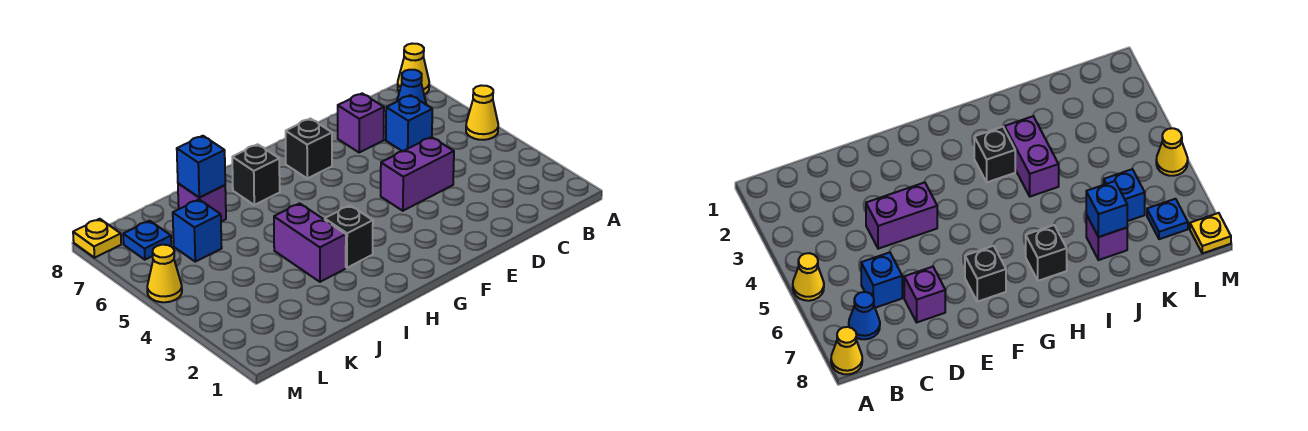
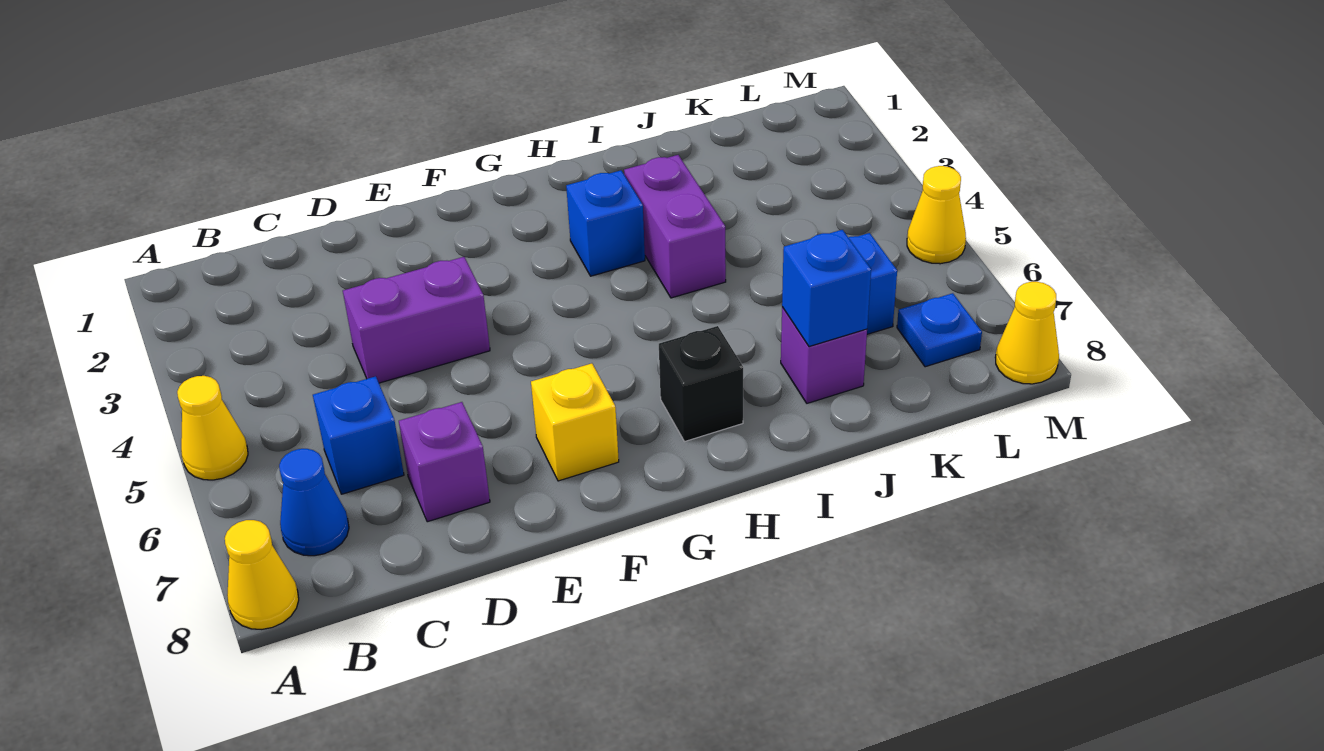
black brick F7 level 1 -> yellow brick F7 level 1
black brick H3 level 1 -> blue brick H3 level 1
yellow plate M8 level 1 -> yellow cone M8 level 1

